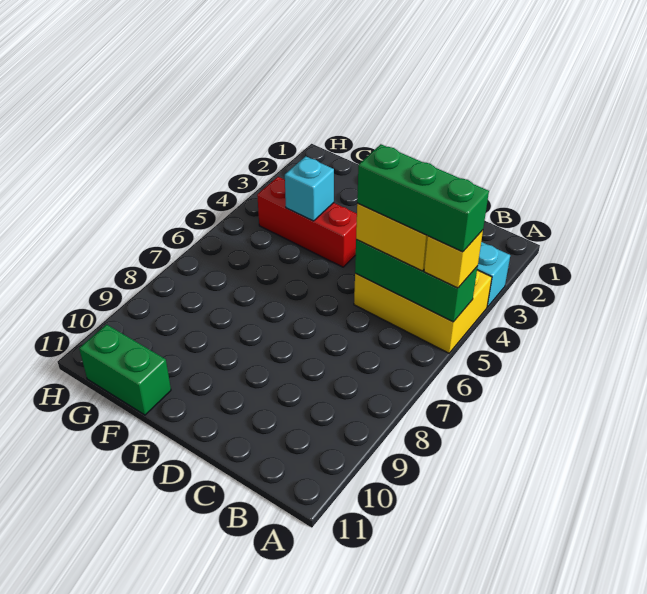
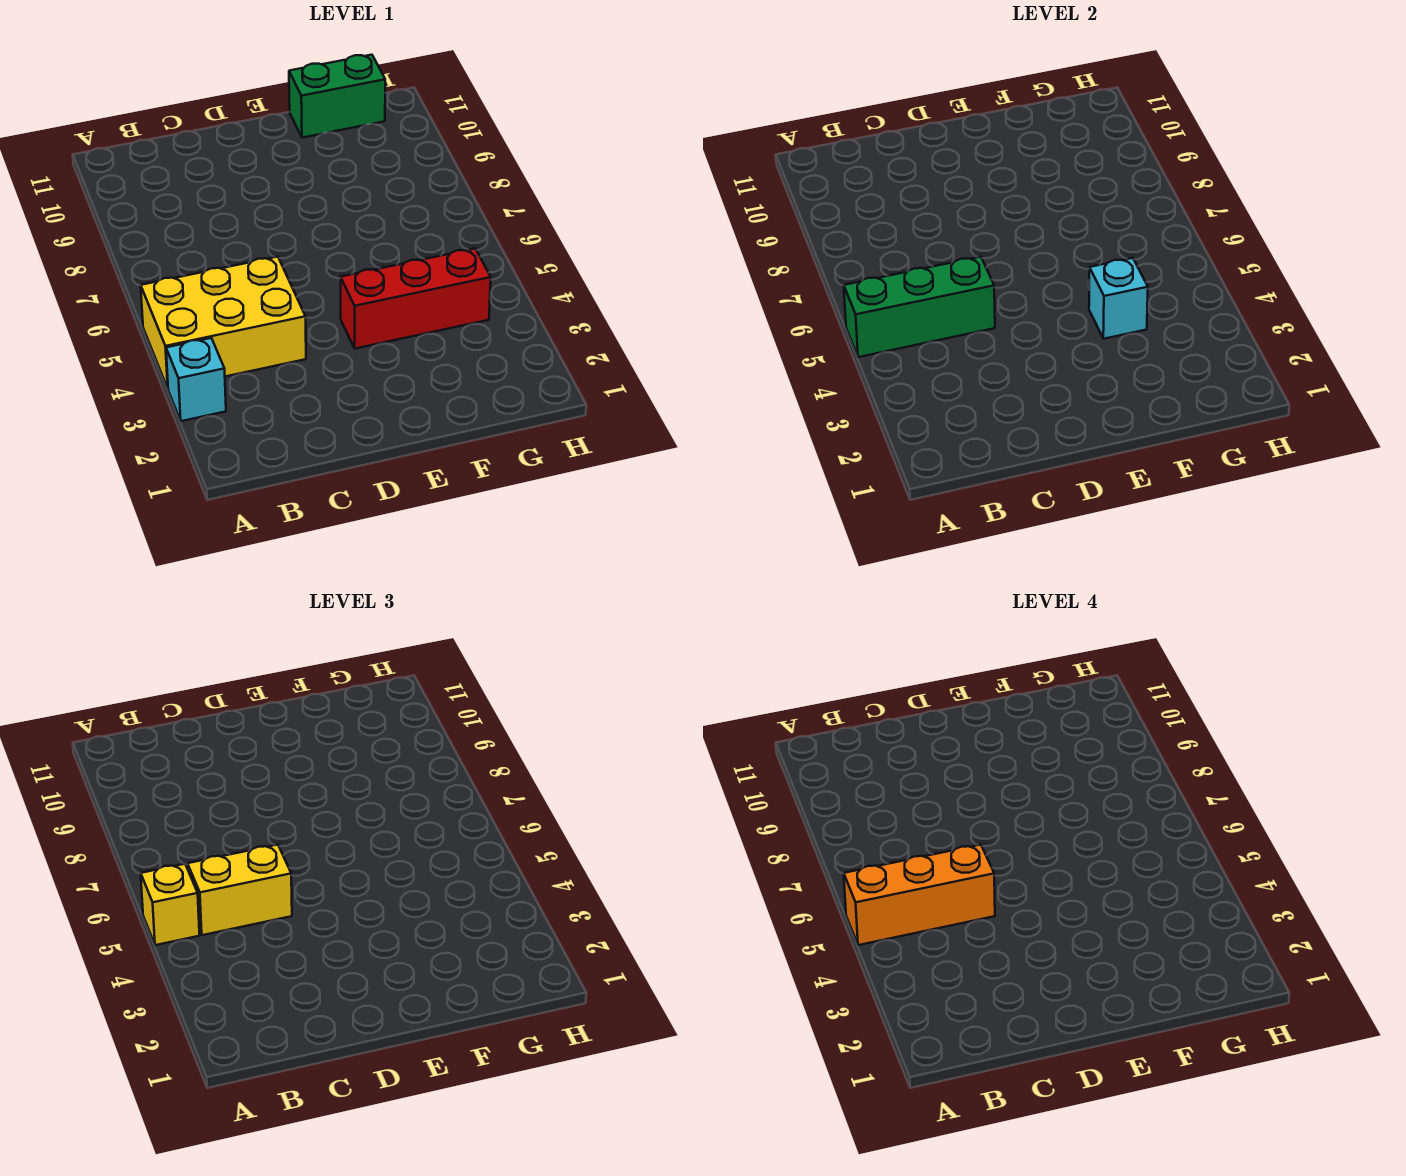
green brick A5:C5 level 4 -> orange brick A5:C5 level 4

